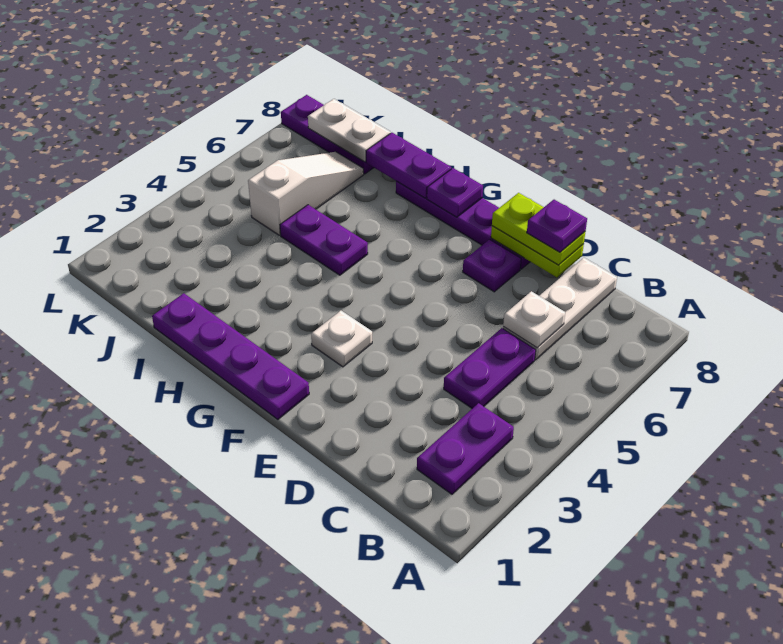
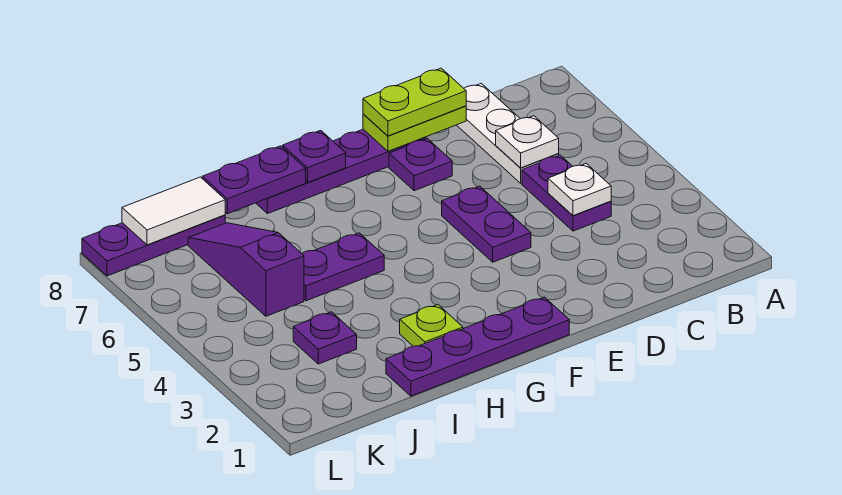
purple plate B2:B3 level 1 -> purple plate E4:E5 level 1
purple plate D8 level 4 -> purple plate J3 level 1
white plate F3 level 1 -> white plate C4 level 2
none -> lime plate H2 level 1
white slope J5:J7 level 1 top 5 -> purple slope J5:J7 level 1 top 5
white plate J8:K8 level 2 -> white tile J8:K8 level 2

